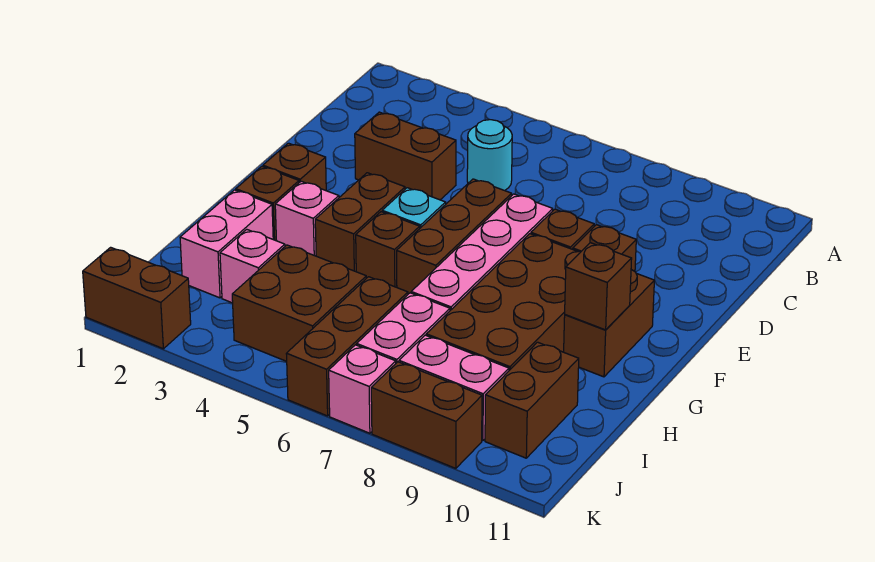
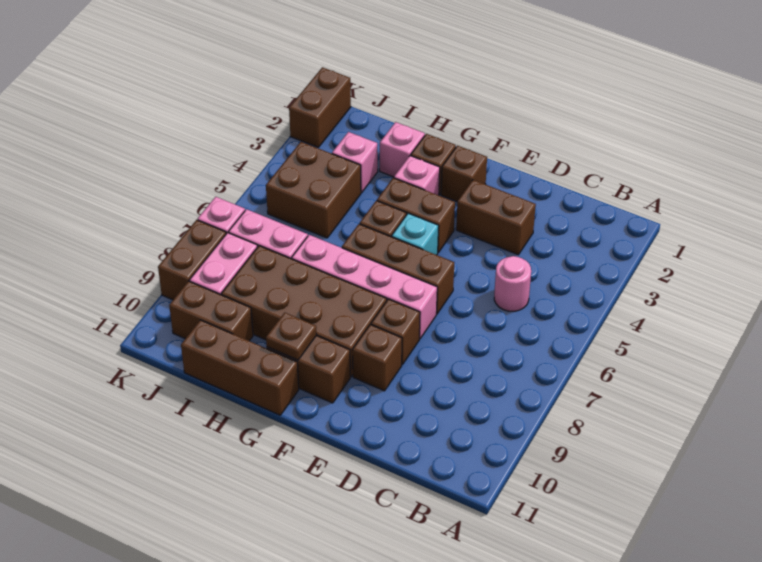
cyan round brick C5 level 1 -> pink round brick C5 level 1
brown brick D3:D4 level 1 -> brown brick D3:E3 level 1
brown brick G10 level 2 -> brown plate G10 level 2
pink brick H2:I2 level 1 -> pink brick H2 level 1
brown brick I6:K6 level 1 -> brown brick G11:I11 level 1

